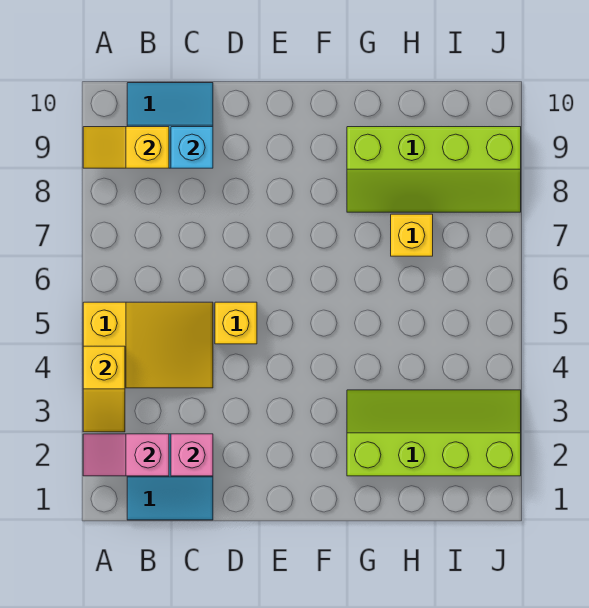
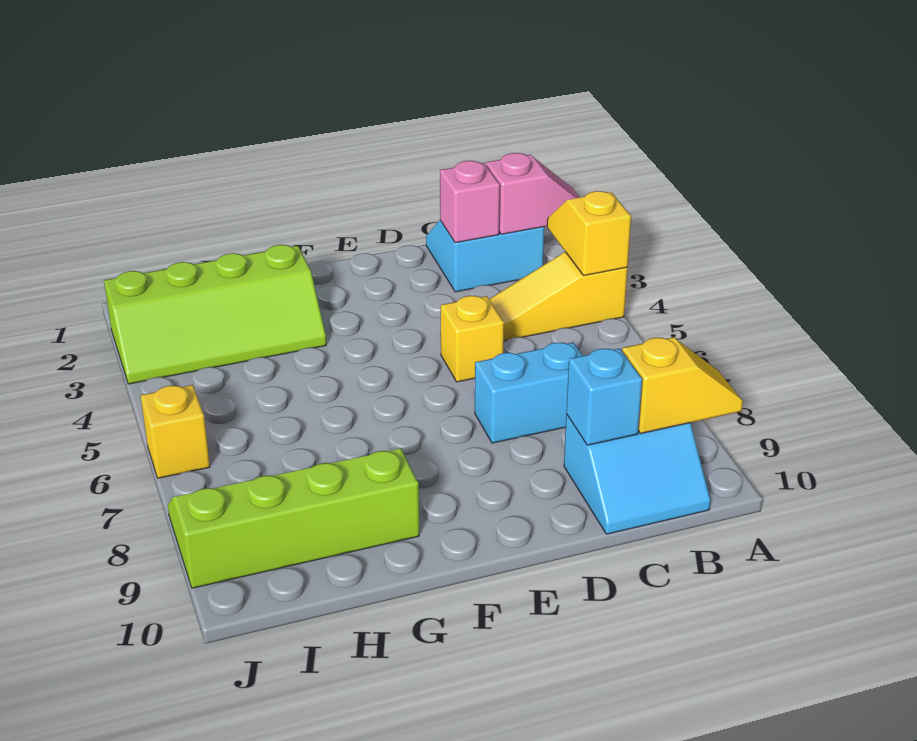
yellow slope A4:C5 level 1 top A -> yellow slope A4:C4 level 1 top A
none -> cyan brick C7:D7 level 1
yellow brick H7 level 1 -> yellow brick J6 level 1

